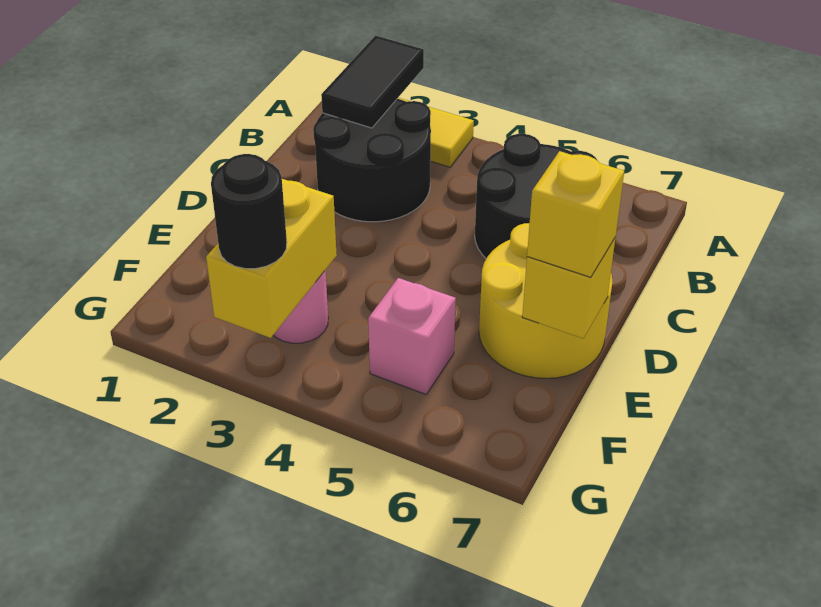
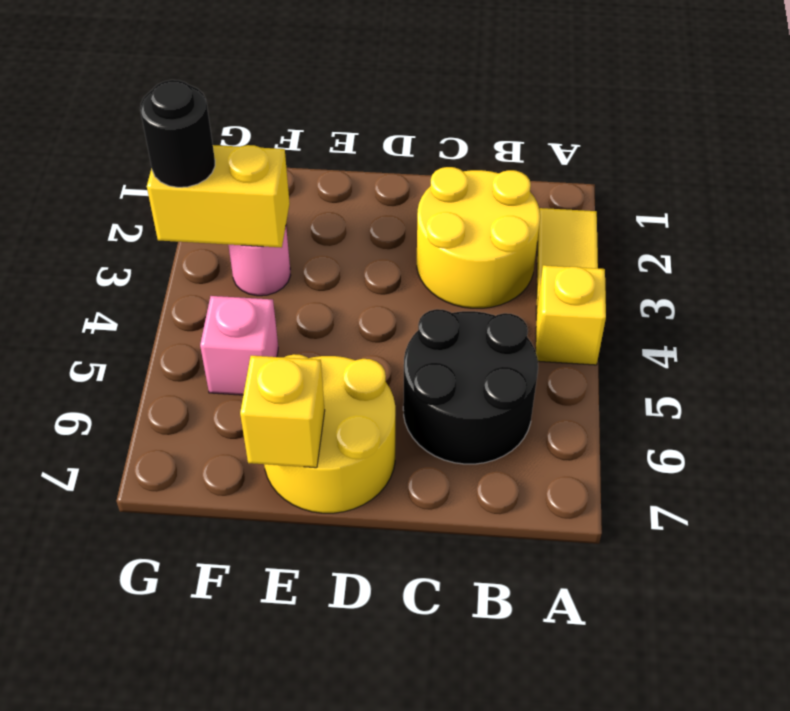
black tile A2:B2 level 2 -> none
black round brick B2:C3 level 1 -> yellow round brick B2:C3 level 1
yellow brick E7 level 3 -> yellow brick A4 level 1

